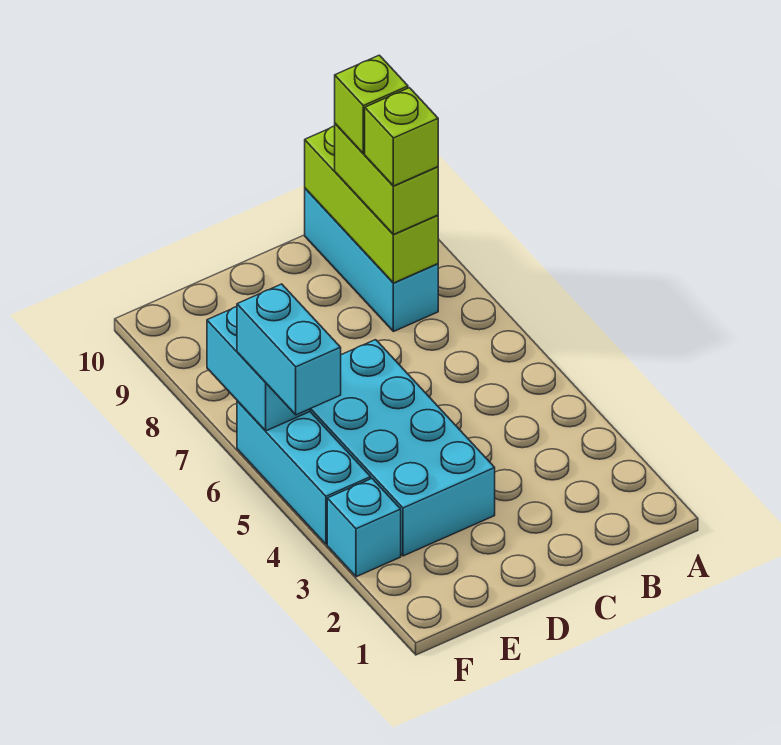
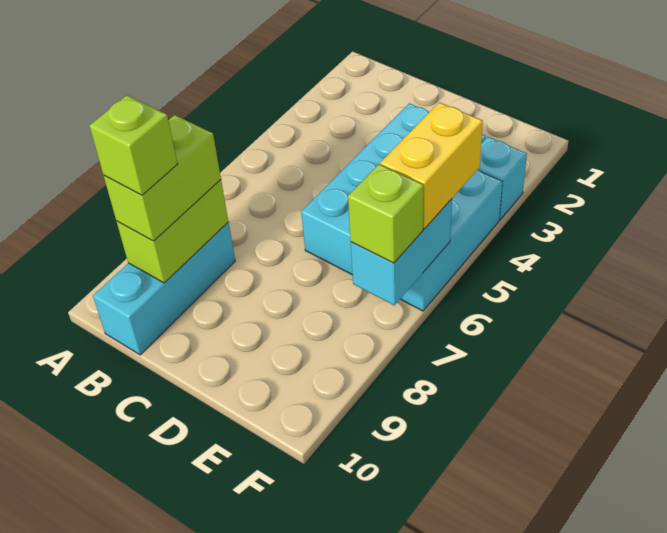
lime brick B8:B10 level 2 -> lime brick B8:B9 level 2
lime brick B8 level 4 -> lime brick F7 level 3
cyan brick F5:F6 level 3 -> yellow brick F5:F6 level 3

